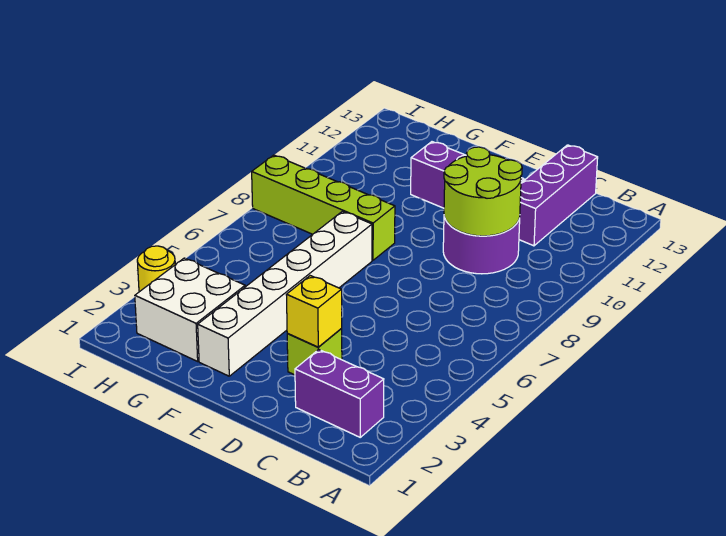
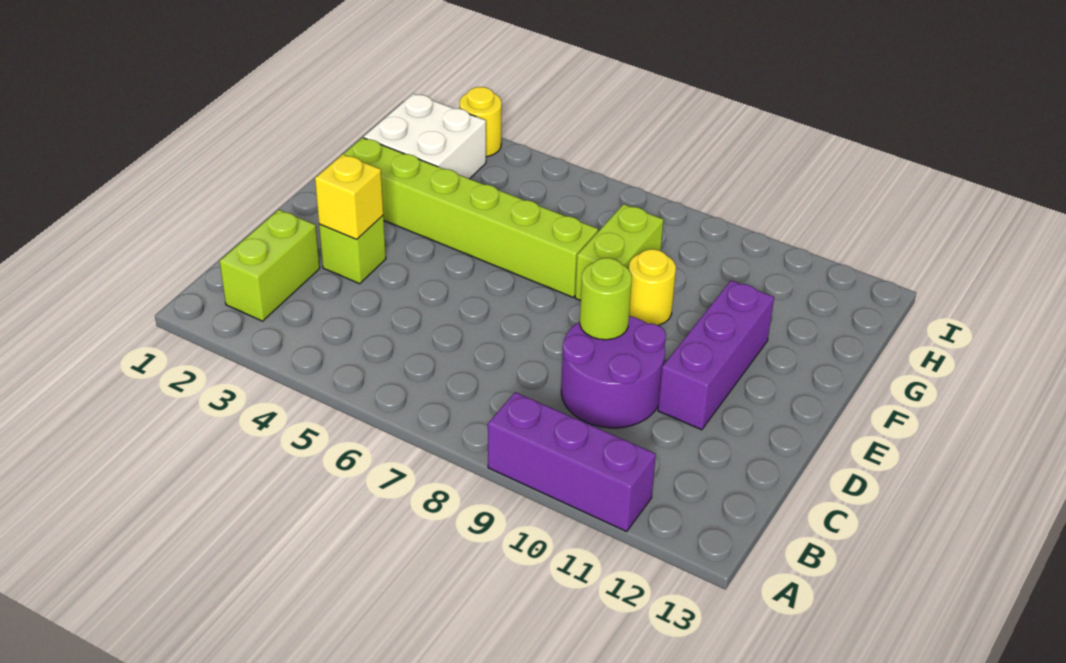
purple brick B2:C2 level 1 -> lime brick B2:C2 level 1
lime round brick C9:D10 level 2 -> lime round brick D9 level 2
purple brick C11:C13 level 1 -> purple brick A9:A11 level 1
white brick F2:F7 level 1 -> lime brick F2:F7 level 1
lime brick F8:I8 level 1 -> lime brick F8:G8 level 1
none -> yellow round brick F9 level 1

